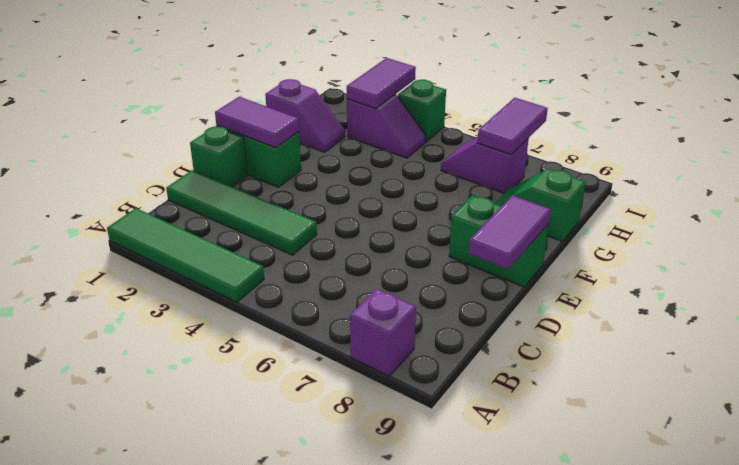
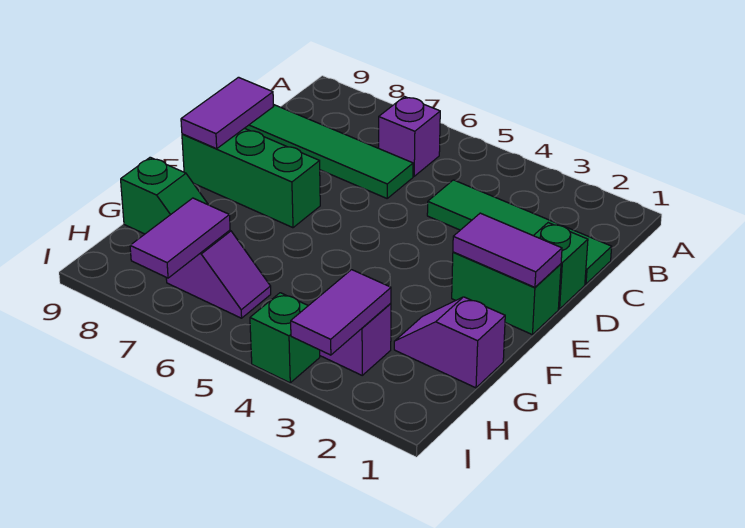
green tile A1:A4 level 1 -> green tile C6:C9 level 1
purple brick A8 level 1 -> purple brick B6 level 1
green brick E8:E9 level 1 -> green brick E7:E9 level 1

